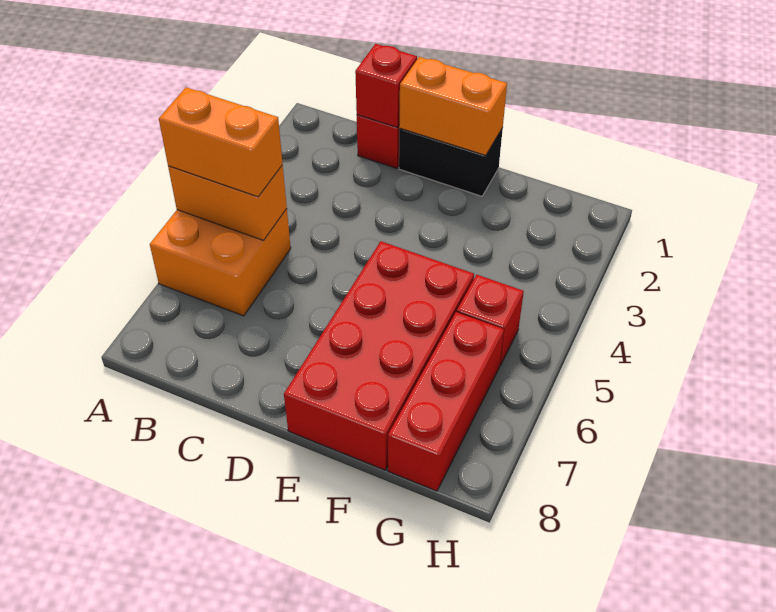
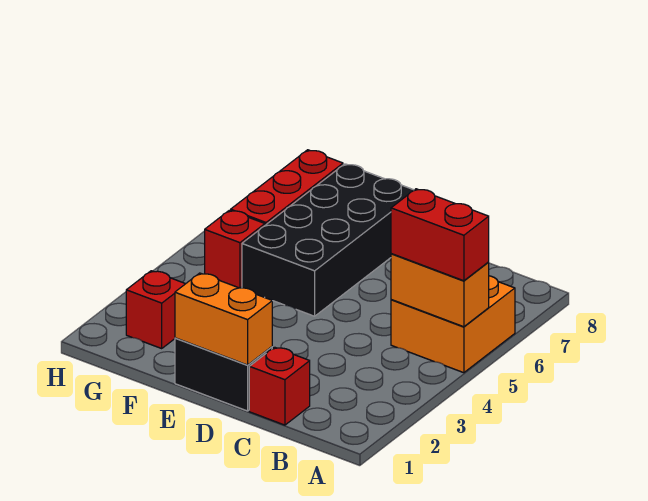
orange brick A5:B5 level 3 -> red brick A5:B5 level 3
red brick C1 level 2 -> red brick G2 level 1
red brick E5:F8 level 1 -> black brick E5:F8 level 1

